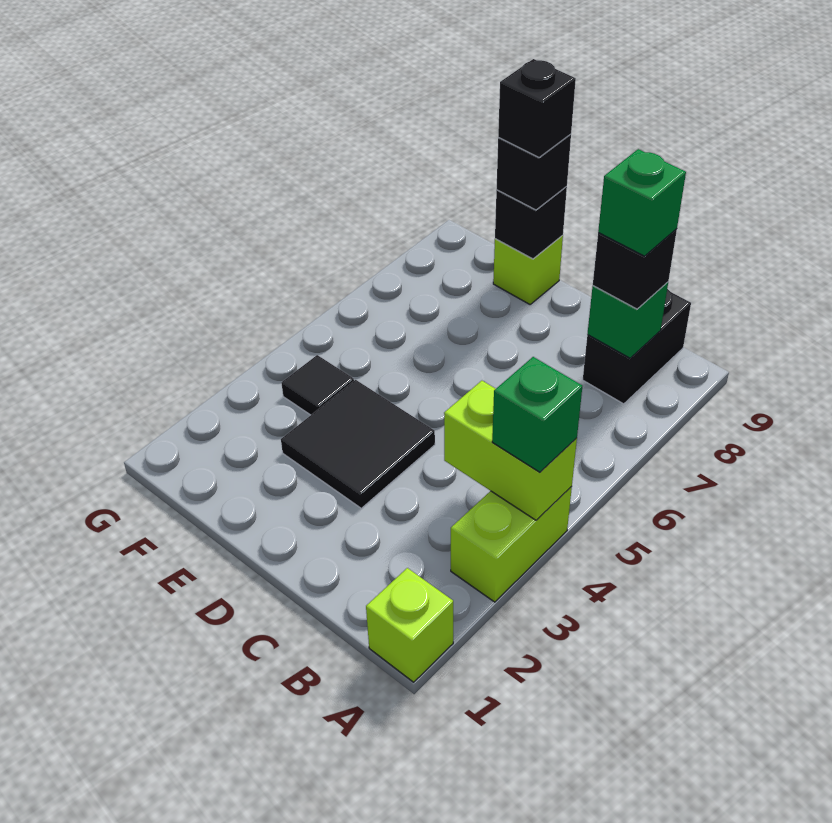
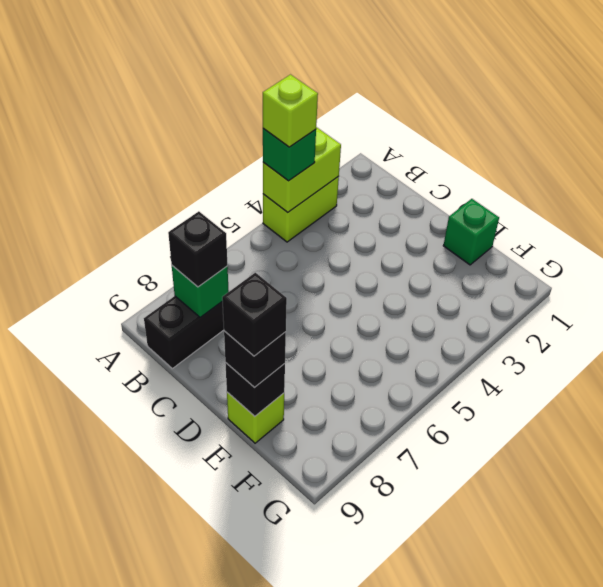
lime brick A1 level 1 -> lime brick A4 level 4
lime brick A4:B4 level 2 -> lime brick A3:A4 level 2
green brick B8 level 4 -> green brick E1 level 1
black tile D3:E4 level 1 -> none
black tile F4 level 1 -> none

